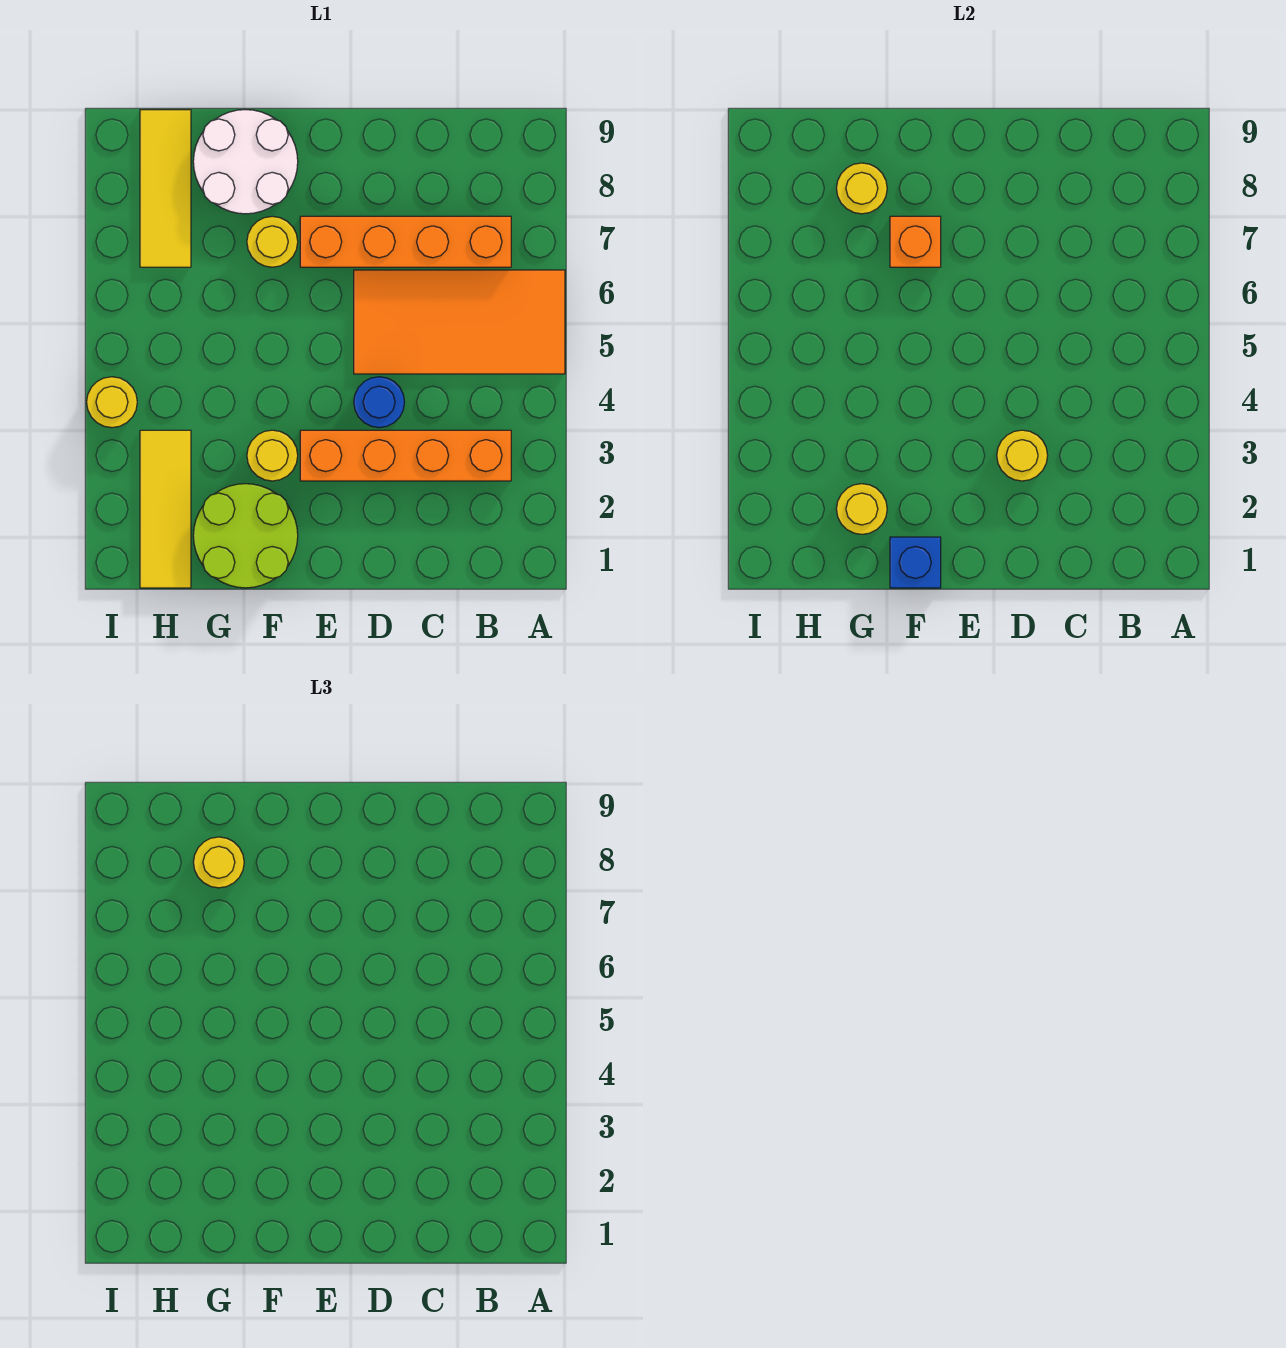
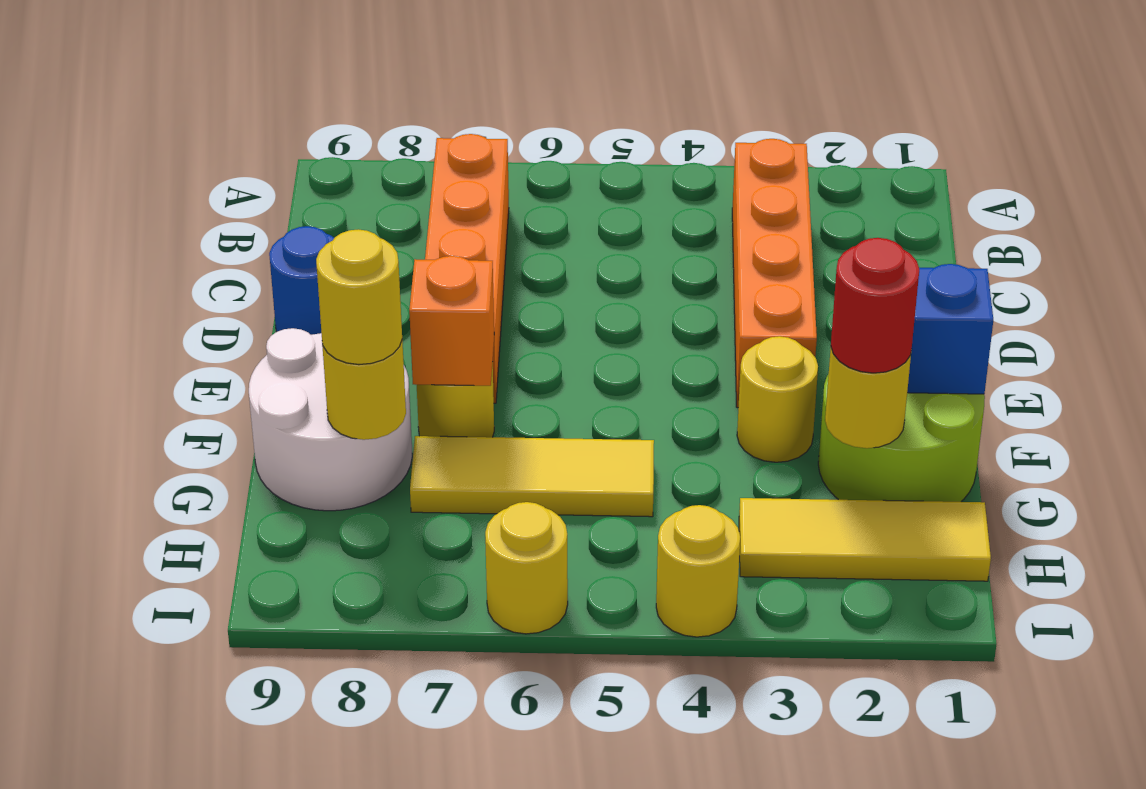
orange tile A5:D6 level 1 -> none
yellow round brick D3 level 2 -> yellow round brick I6 level 1
blue round brick D4 level 1 -> blue round brick D9 level 1
none -> red round brick G2 level 3
yellow tile H7:H9 level 1 -> yellow tile G5:G7 level 1

